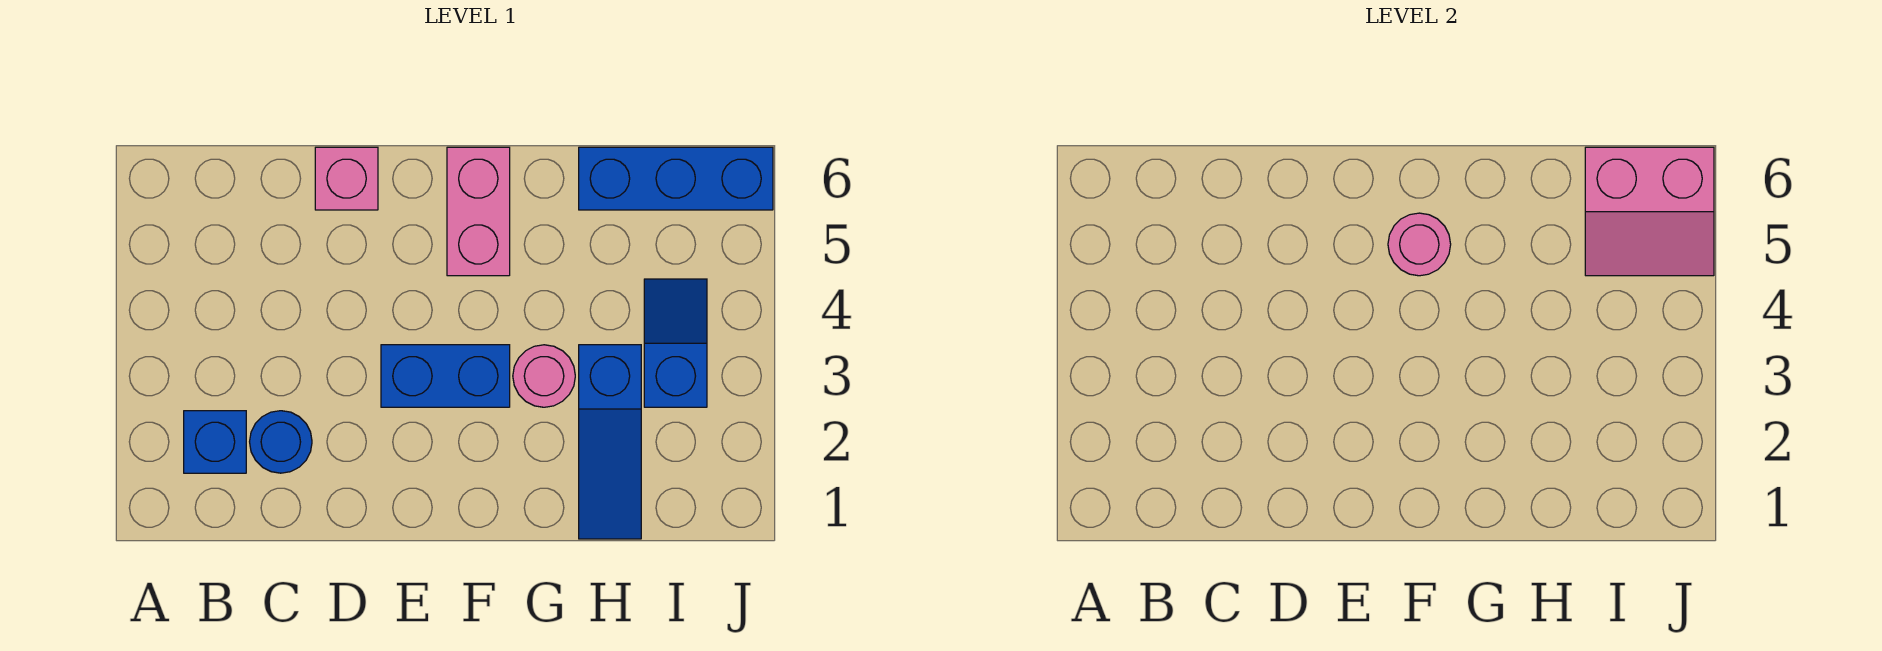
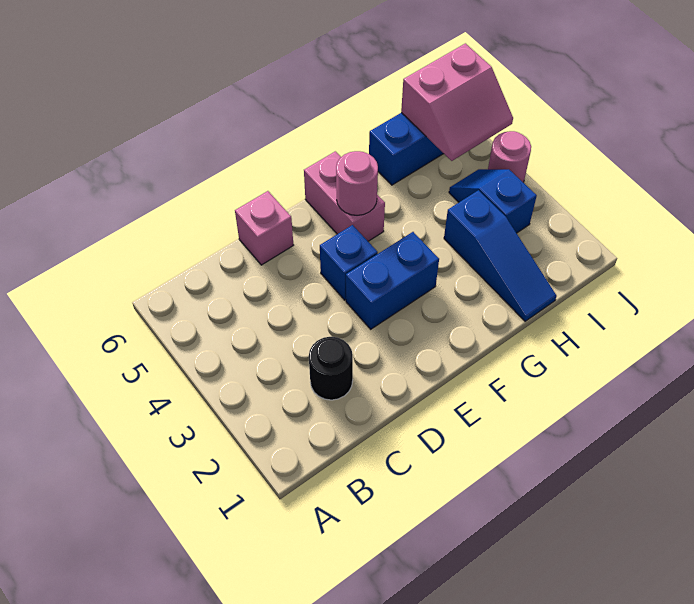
blue brick B2 level 1 -> blue brick E4 level 1
blue round brick C2 level 1 -> black round brick C2 level 1
pink round brick G3 level 1 -> pink round brick J4 level 1

